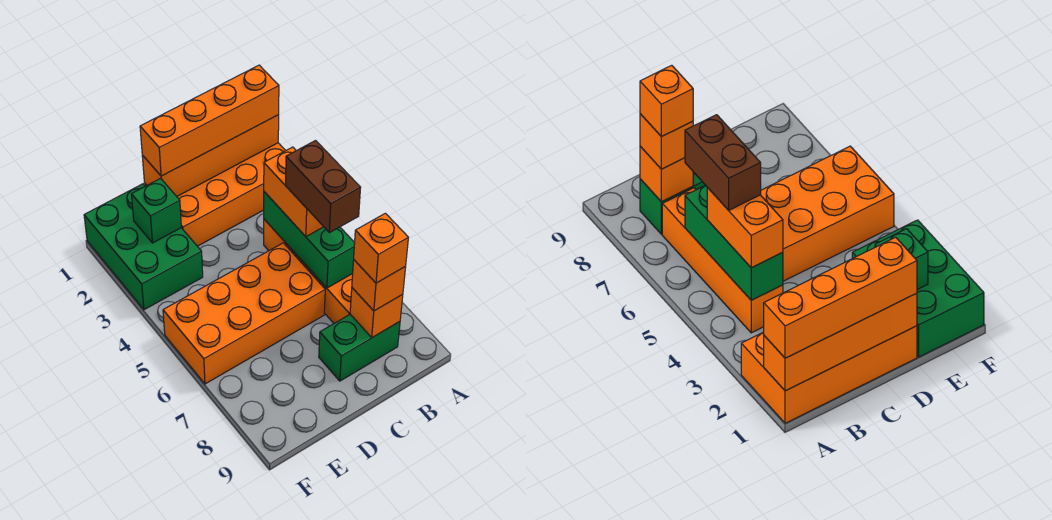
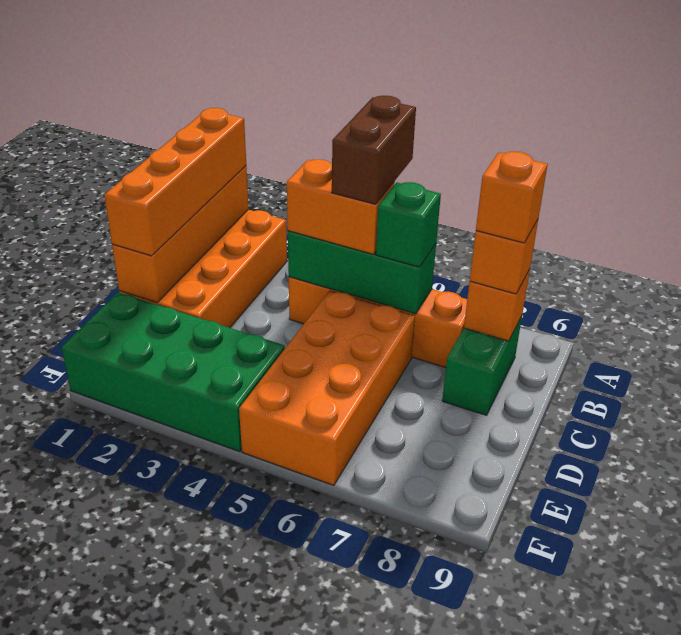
brown brick B5:B6 level 4 -> brown brick A5:B5 level 4
green brick E1:F3 level 1 -> green brick E1:F4 level 1
green brick E2 level 2 -> green brick B6 level 3

